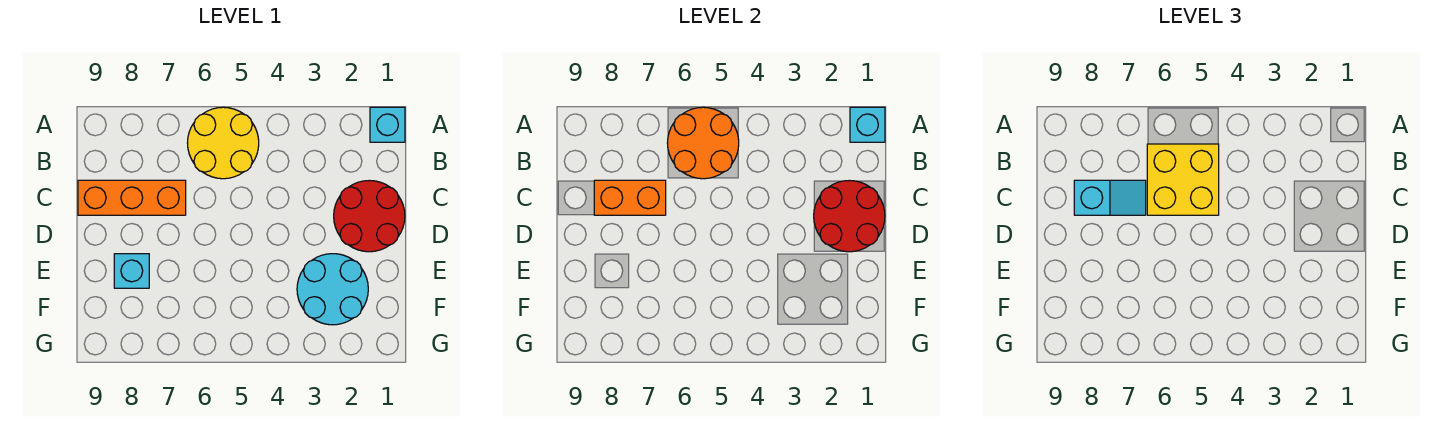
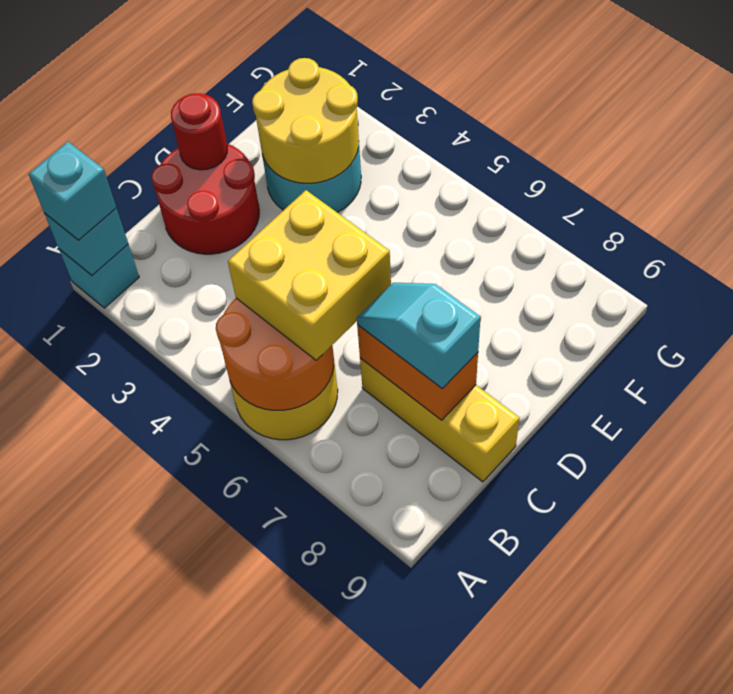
red round brick C1:D2 level 2 -> red round brick D1 level 2
orange brick C7:C9 level 1 -> yellow brick C7:C9 level 1
none -> yellow round brick E2:F3 level 2
cyan brick E8 level 1 -> cyan brick A1 level 3

